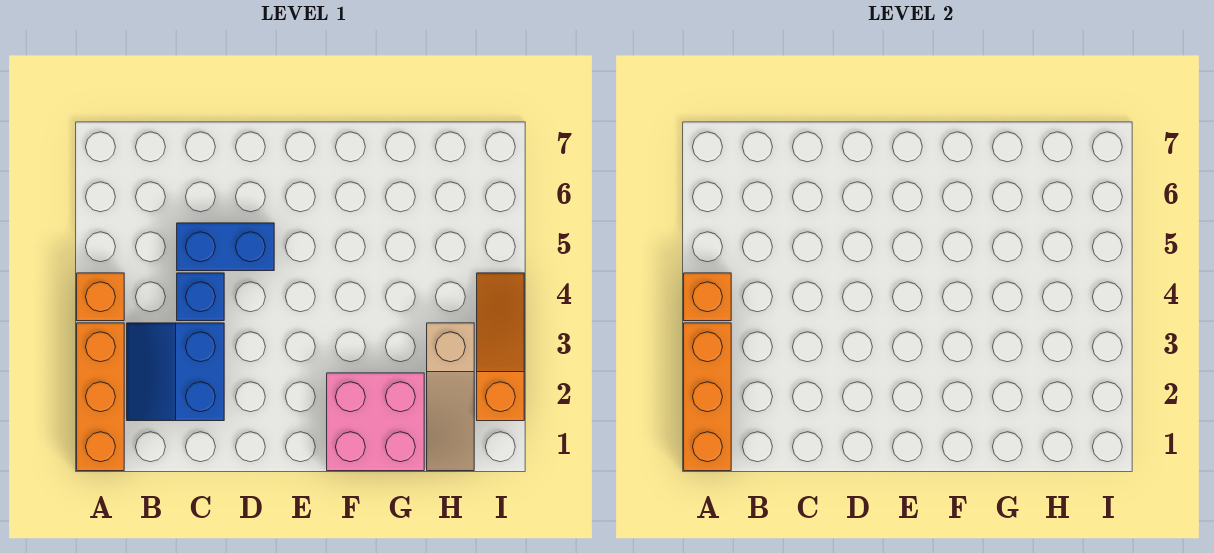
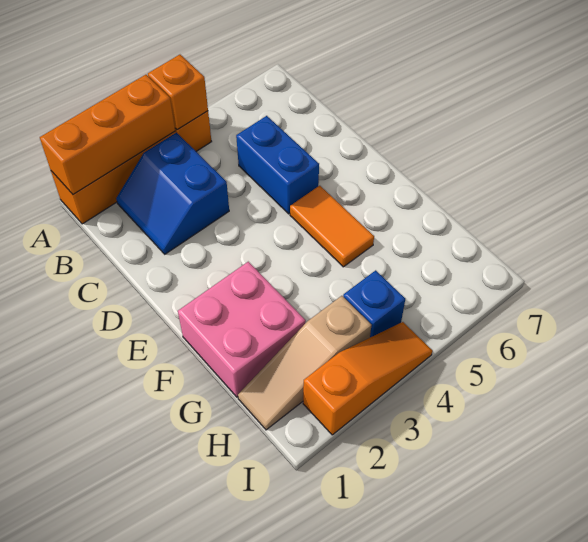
blue slope B2:C3 level 1 top C -> blue slope B2:C3 level 1 top 3
blue brick C4 level 1 -> blue brick H4 level 1
none -> orange tile E5:F5 level 1

